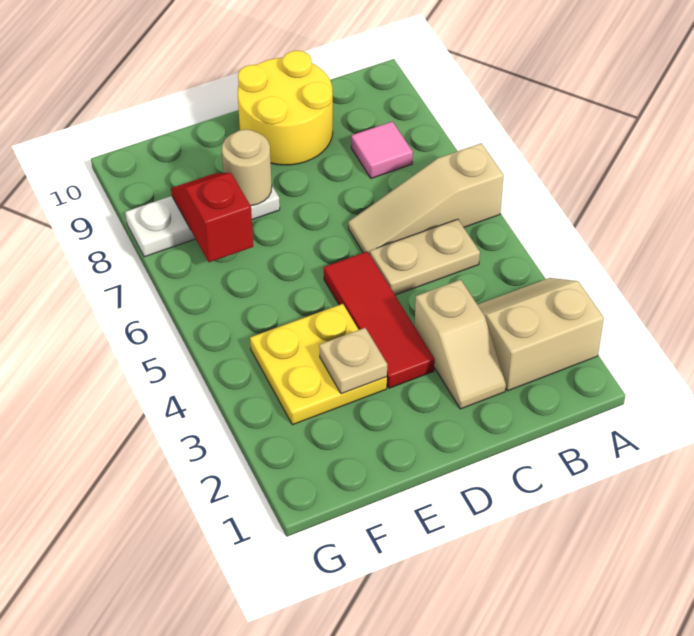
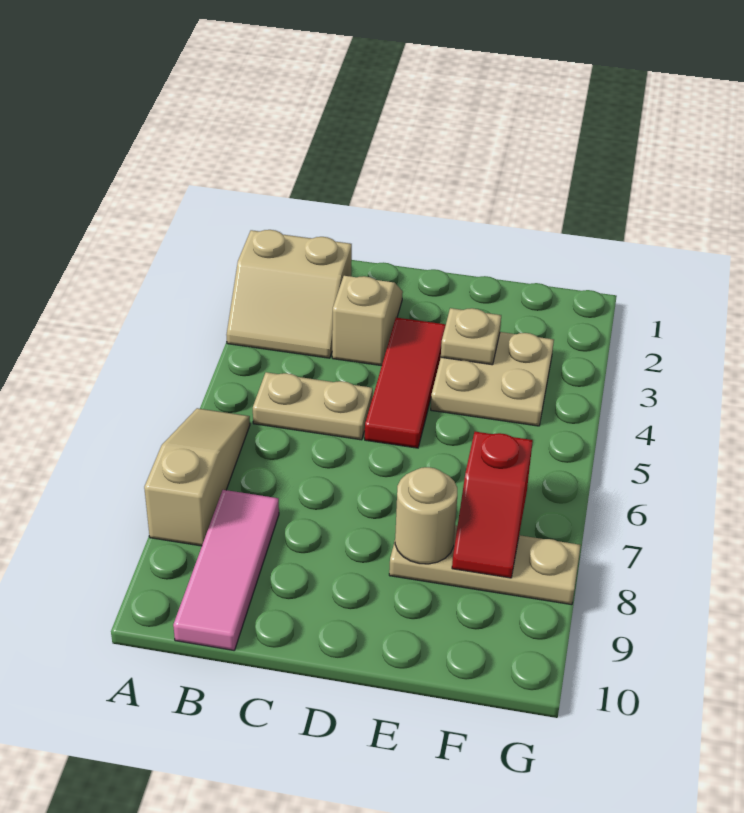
tan slope A6:C6 level 1 top A -> tan slope A6:A8 level 1 top 8
pink tile B8 level 1 -> pink tile B8:B10 level 1
yellow round brick C9:D10 level 1 -> none
yellow plate E3:F4 level 1 -> tan plate E3:F4 level 1
white plate E8:G8 level 1 -> tan plate E8:G8 level 1

